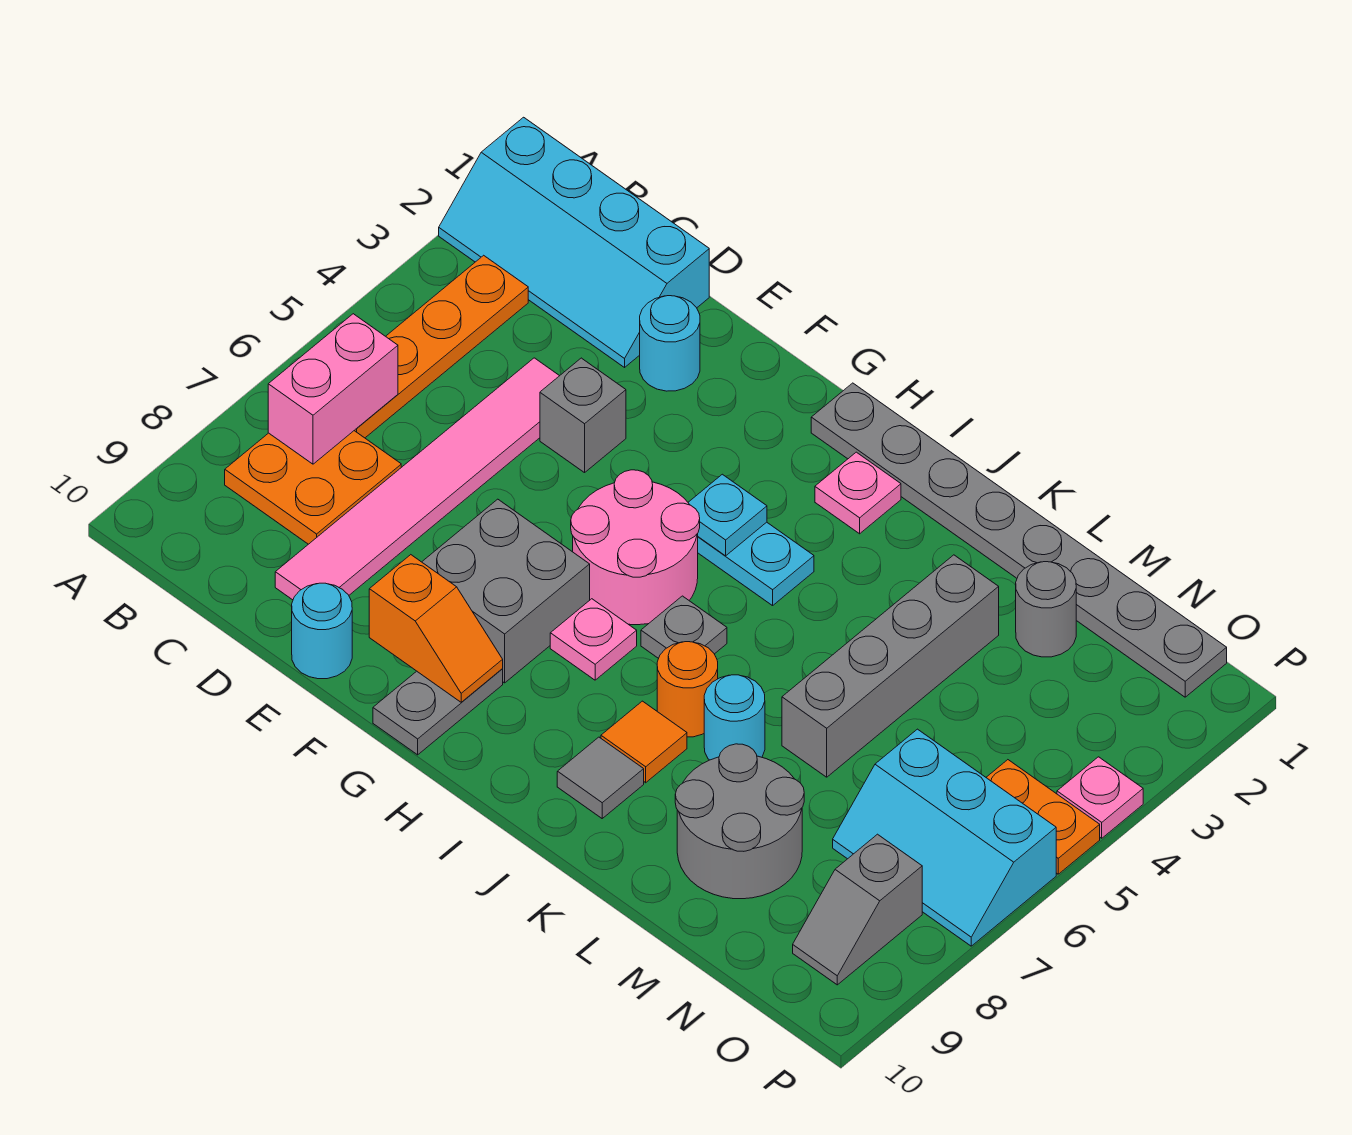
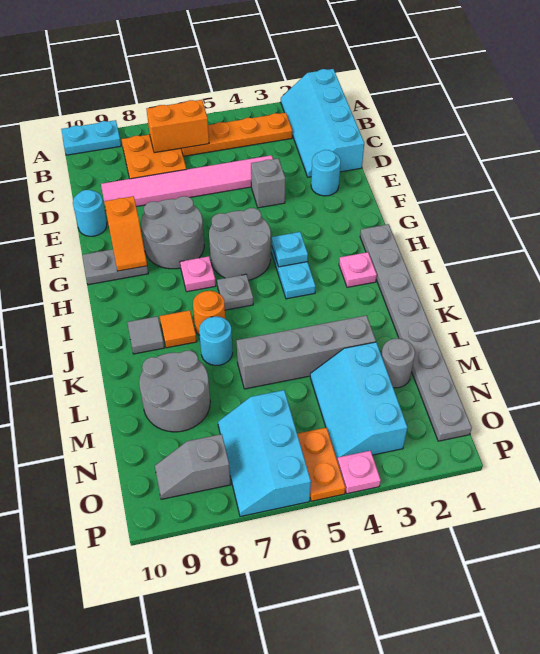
none -> cyan plate A9:A10 level 1
pink brick B6:B7 level 2 -> orange brick B6:B7 level 2
grey brick F7:G8 level 1 -> grey round brick F7:G8 level 1
pink round brick G5:H6 level 1 -> grey round brick G5:H6 level 1
none -> cyan slope M3:O4 level 1 top 3

